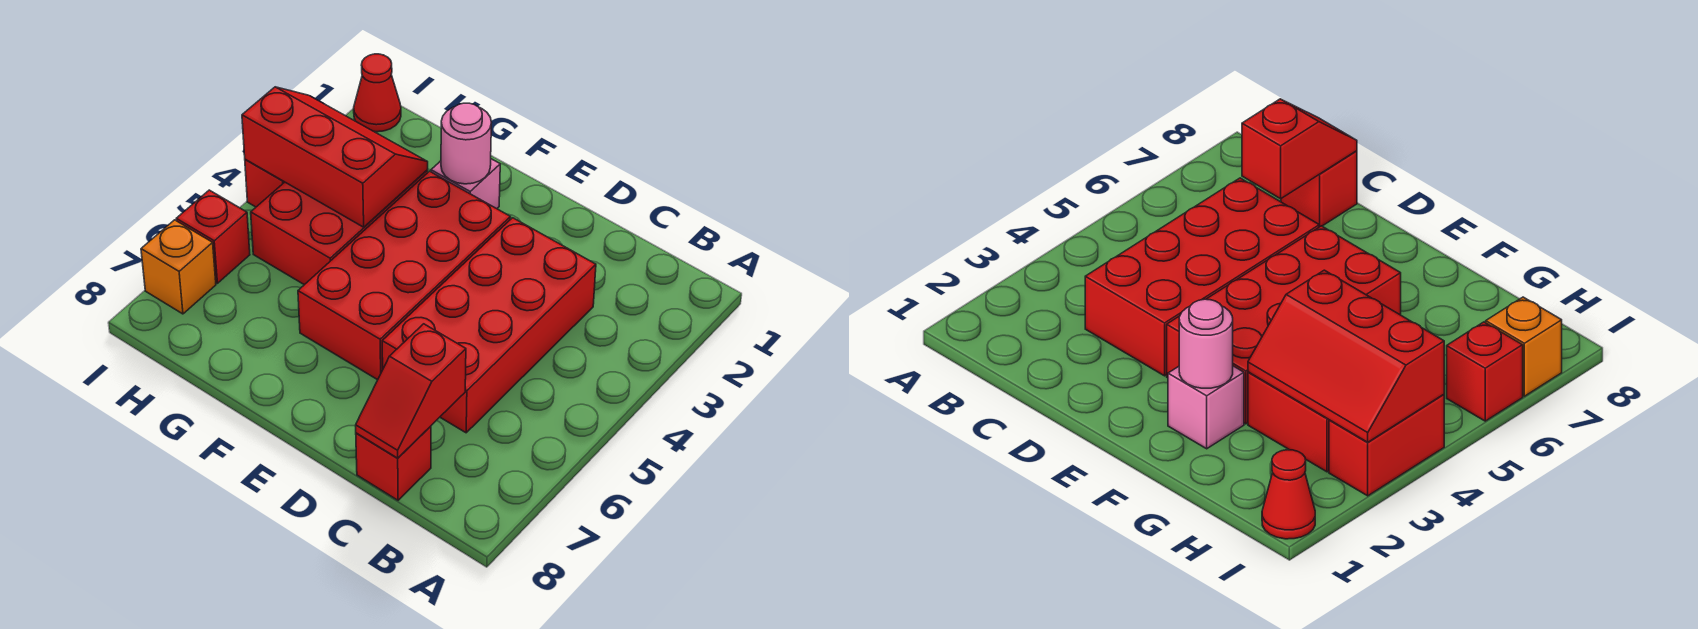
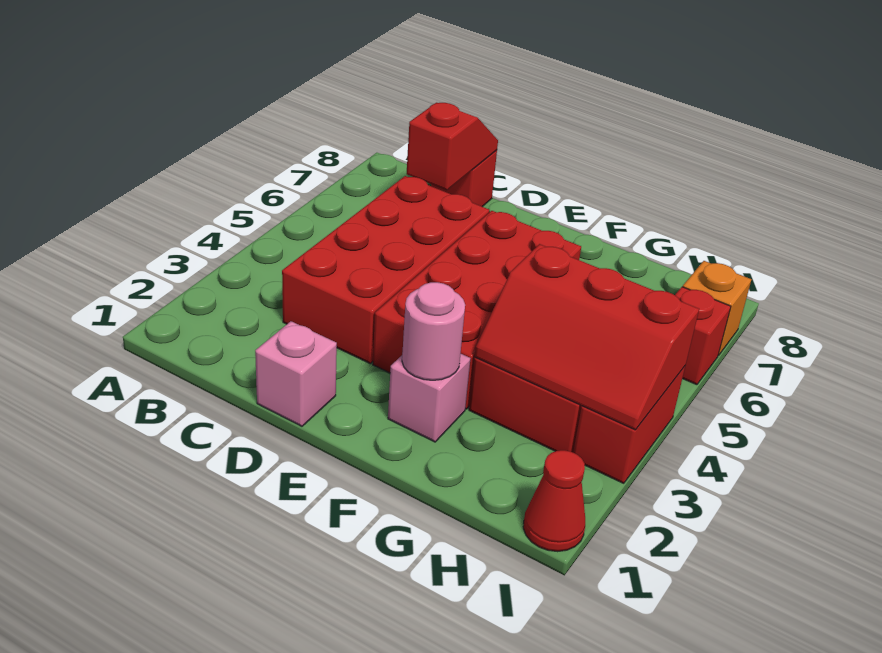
none -> pink brick D1 level 1

